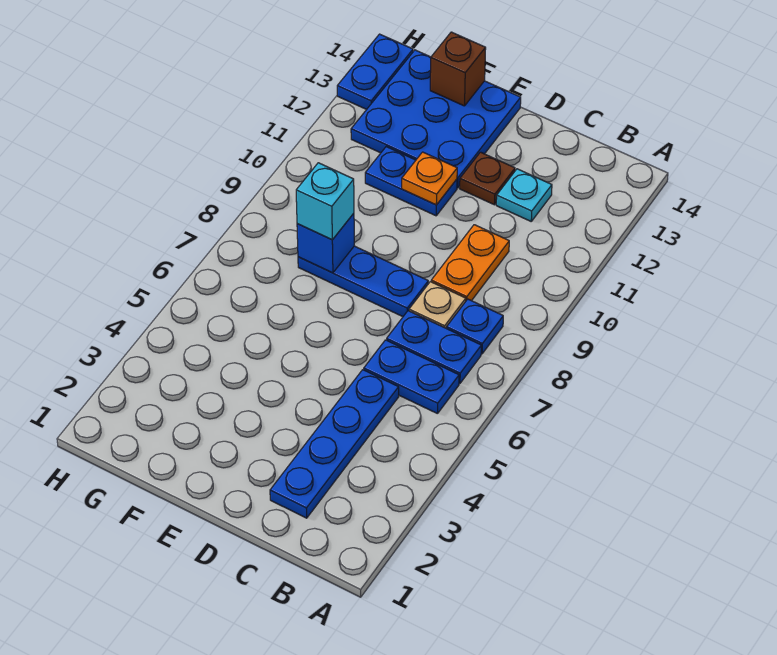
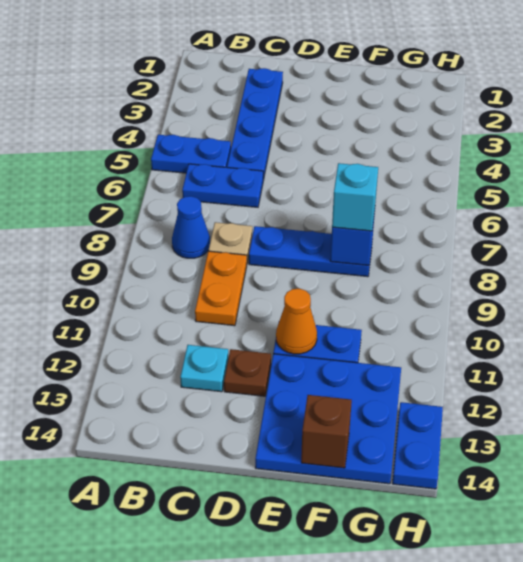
blue plate B7:C7 level 1 -> blue plate A5:B5 level 1
blue plate B8 level 1 -> blue cone B8 level 1
orange plate E11 level 2 -> orange cone E11 level 2

